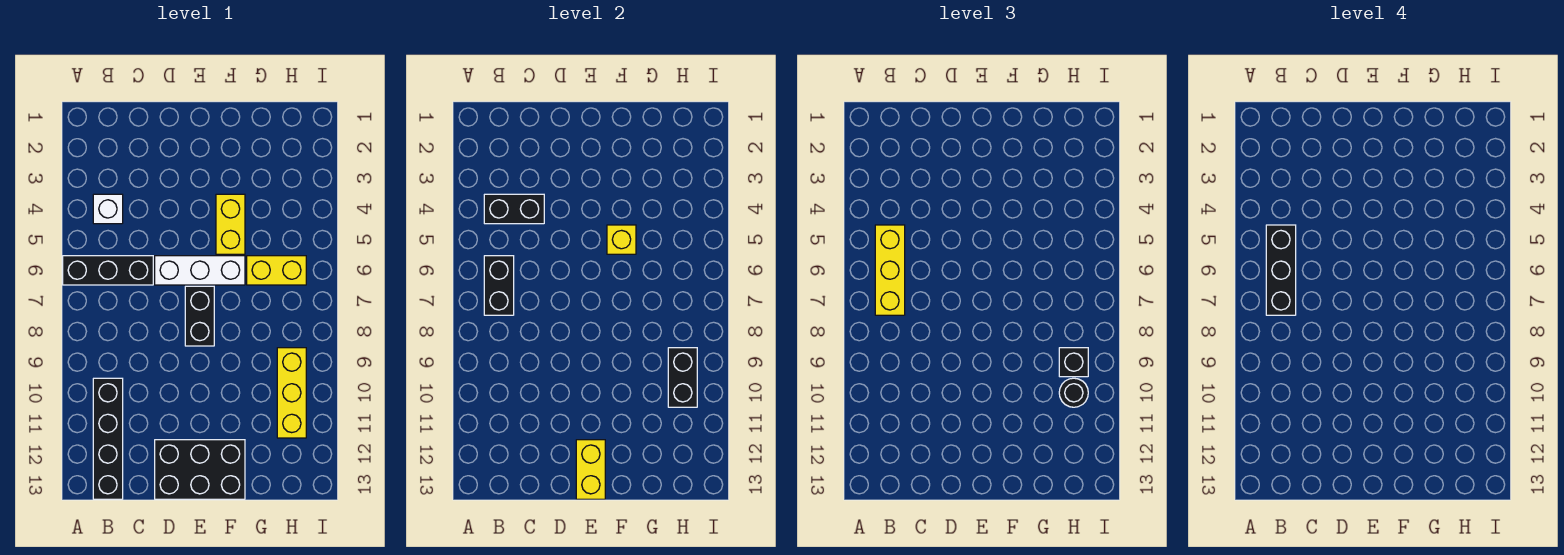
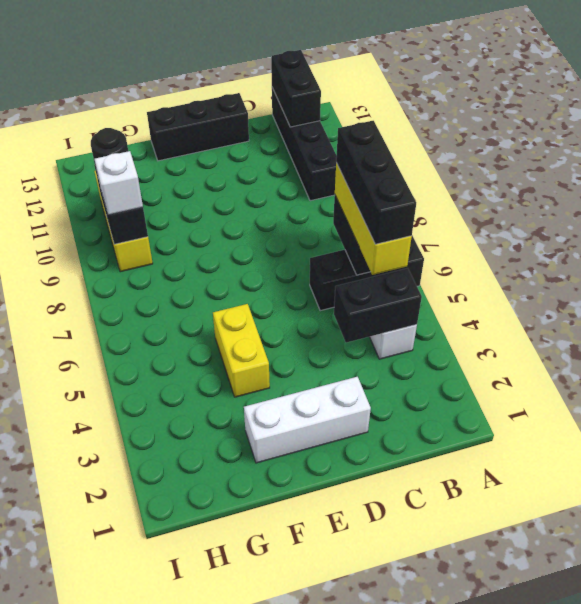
white brick D6:F6 level 1 -> white brick D2:F2 level 1
black brick D12:F13 level 1 -> black brick D13:F13 level 1
black brick E7:E8 level 1 -> black brick B12:B13 level 2
yellow brick E12:E13 level 2 -> none
yellow brick F5 level 2 -> none
yellow brick G6:H6 level 1 -> none
black brick H9 level 3 -> white brick H9 level 3

